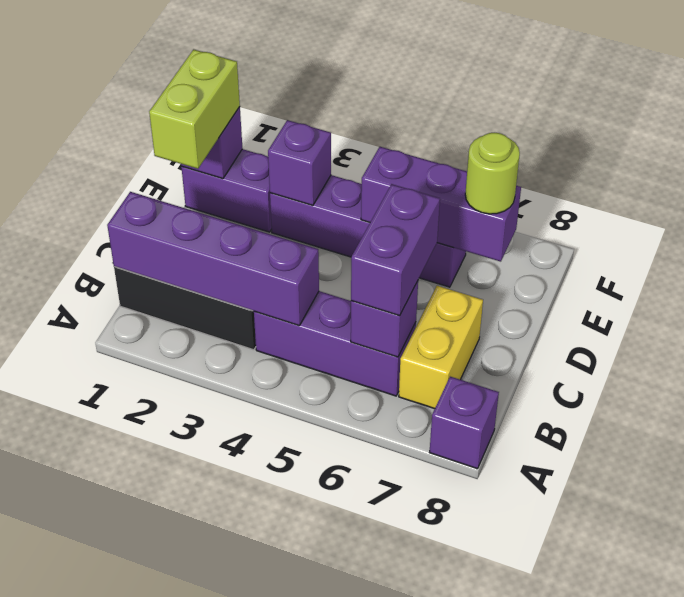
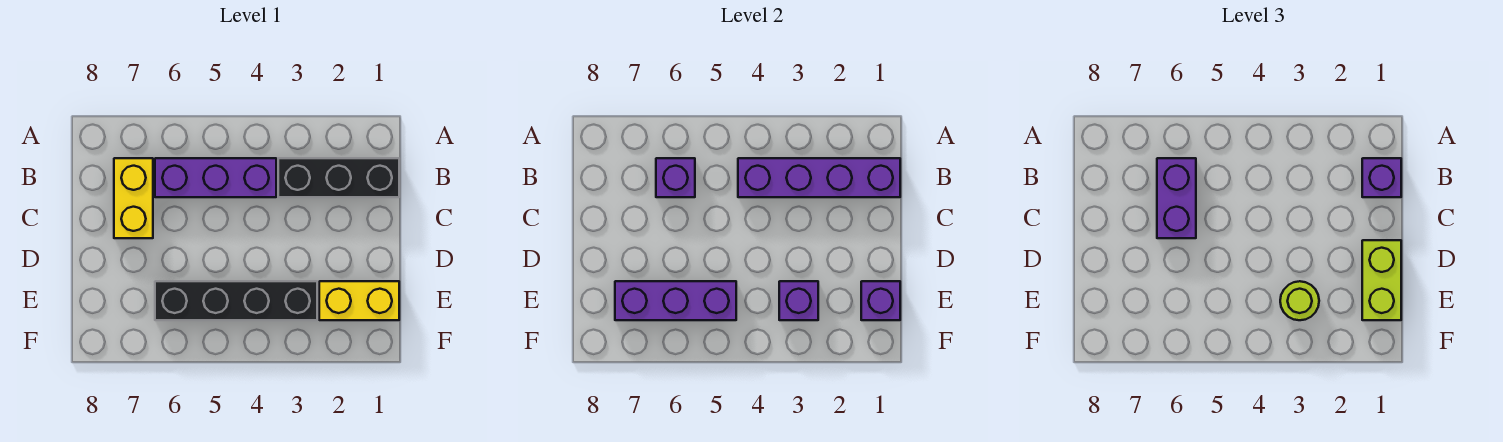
purple brick A8 level 1 -> purple brick B1 level 3
purple brick E1:E2 level 1 -> yellow brick E1:E2 level 1
purple brick E3:E6 level 1 -> black brick E3:E6 level 1
lime round brick E7 level 3 -> lime round brick E3 level 3

